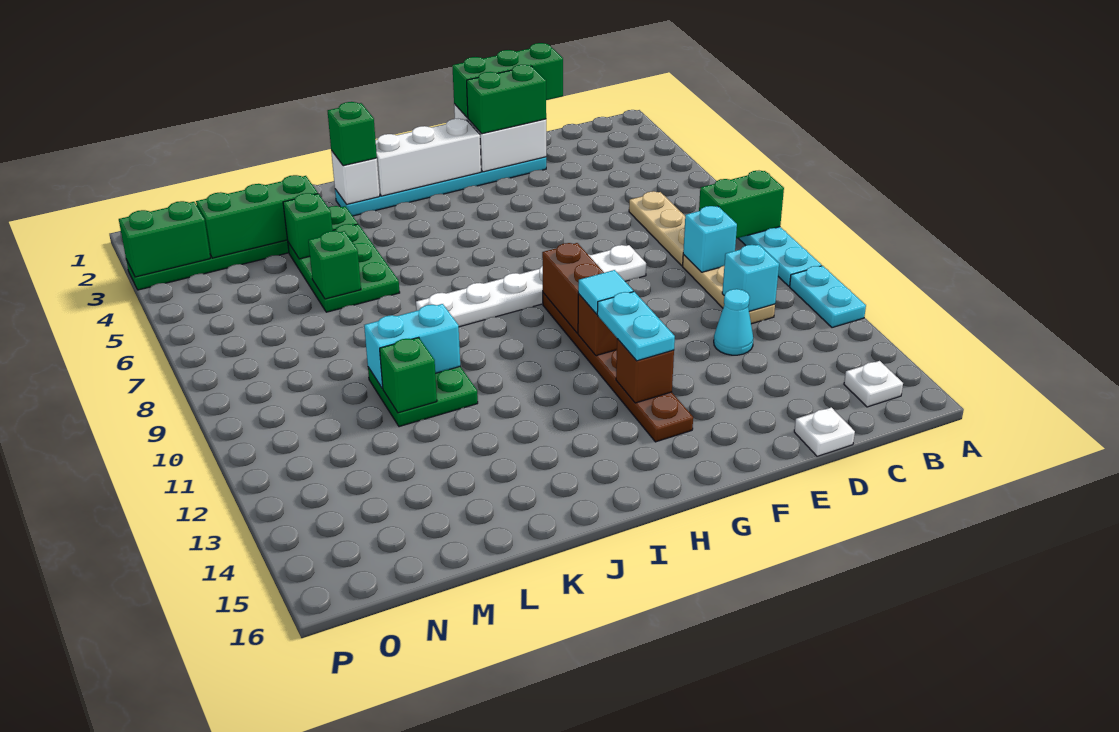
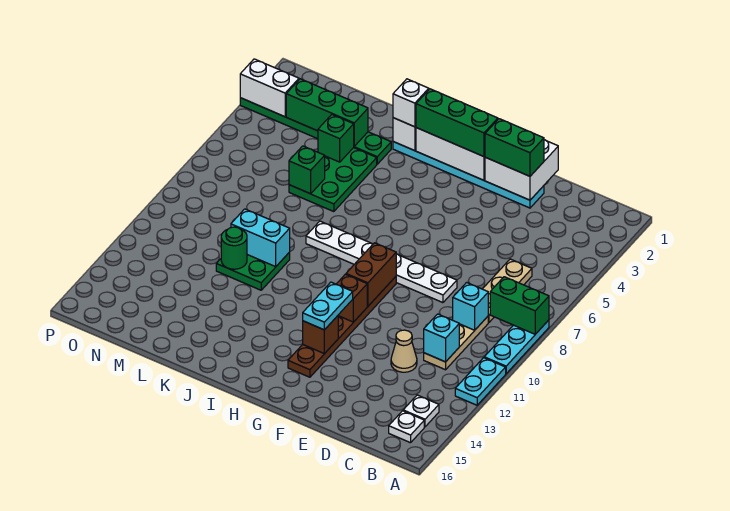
green brick D1:F1 level 3 -> green brick G2:I2 level 3
cyan cone D12 level 1 -> tan cone D12 level 1
white plate D16 level 1 -> white plate B14 level 1
cyan tile G11 level 3 -> none
green brick J2 level 3 -> white brick J2 level 3
green brick L11 level 2 -> green round brick L11 level 2
green brick O3:P3 level 2 -> white brick O3:P3 level 2

